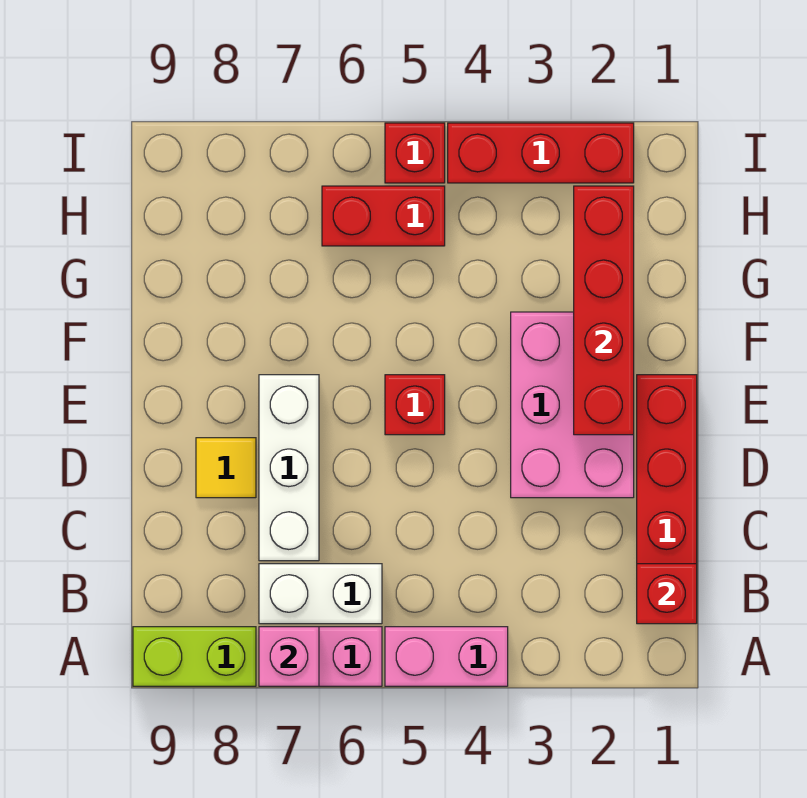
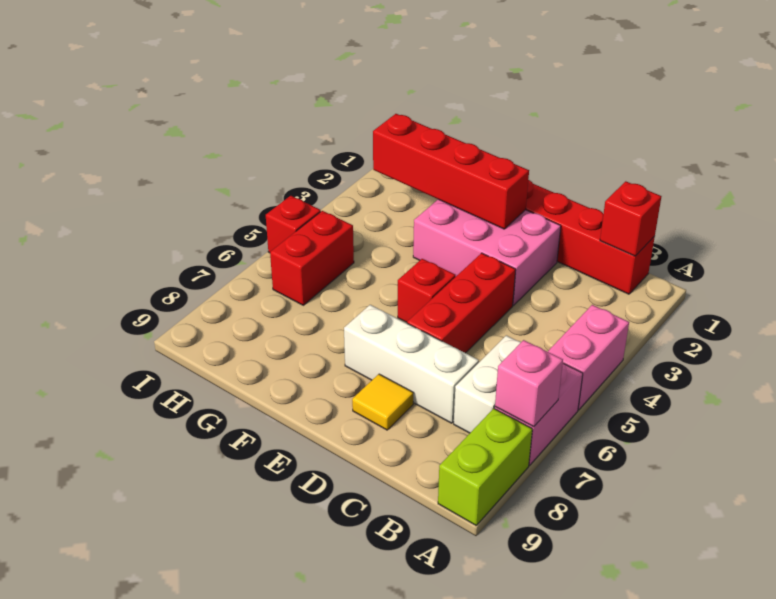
red brick I2:I4 level 1 -> red brick D4:D6 level 1

